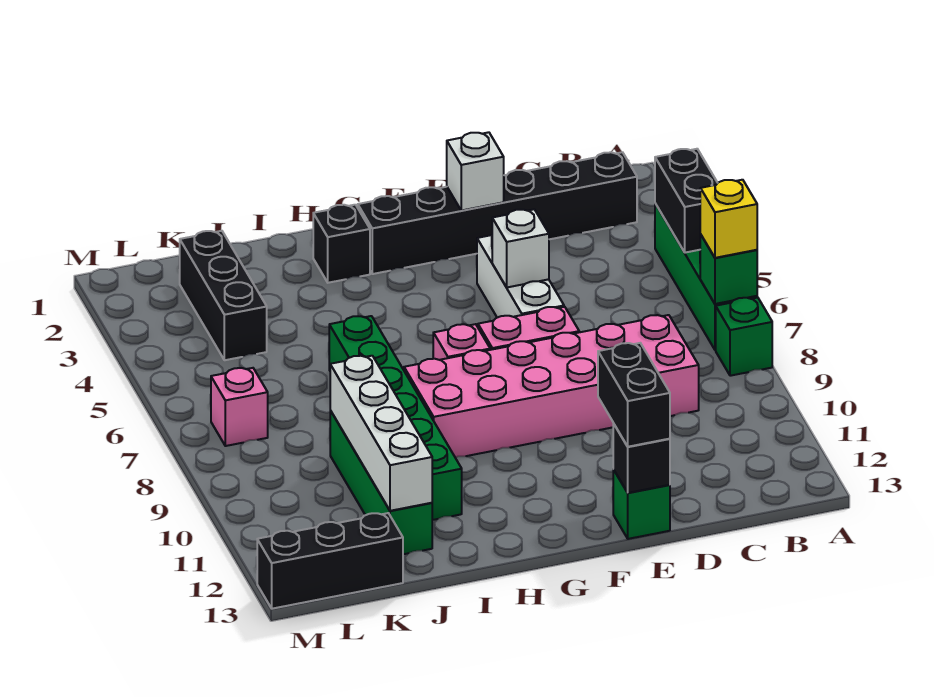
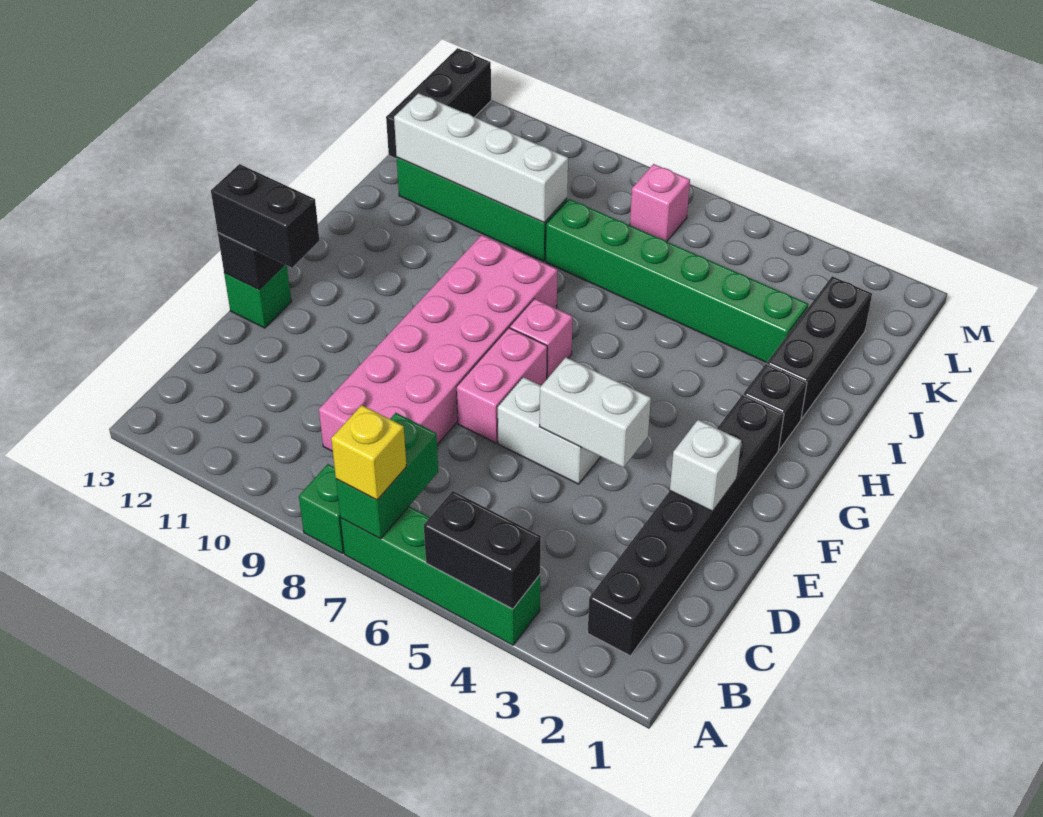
green brick A7 level 2 -> green brick A7:B7 level 2
white brick E4:E6 level 1 -> white brick E5:E6 level 1
white brick E5 level 2 -> white brick E4:E5 level 2
green brick I6:I11 level 1 -> green brick J3:J8 level 1
black brick K2:K4 level 1 -> black brick I2:K2 level 1

